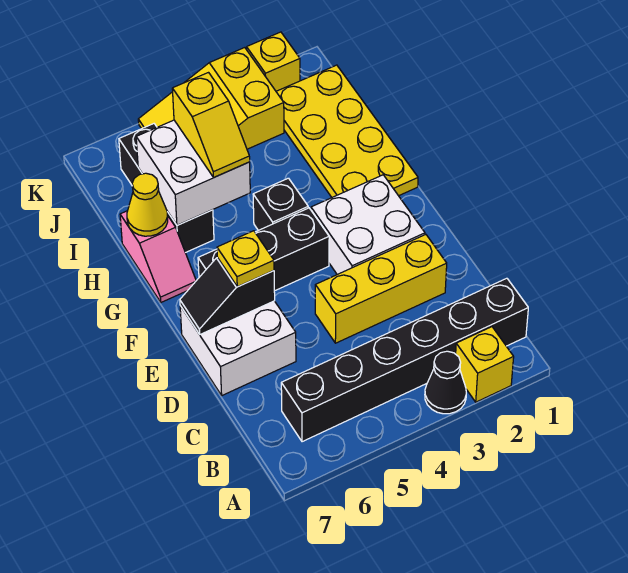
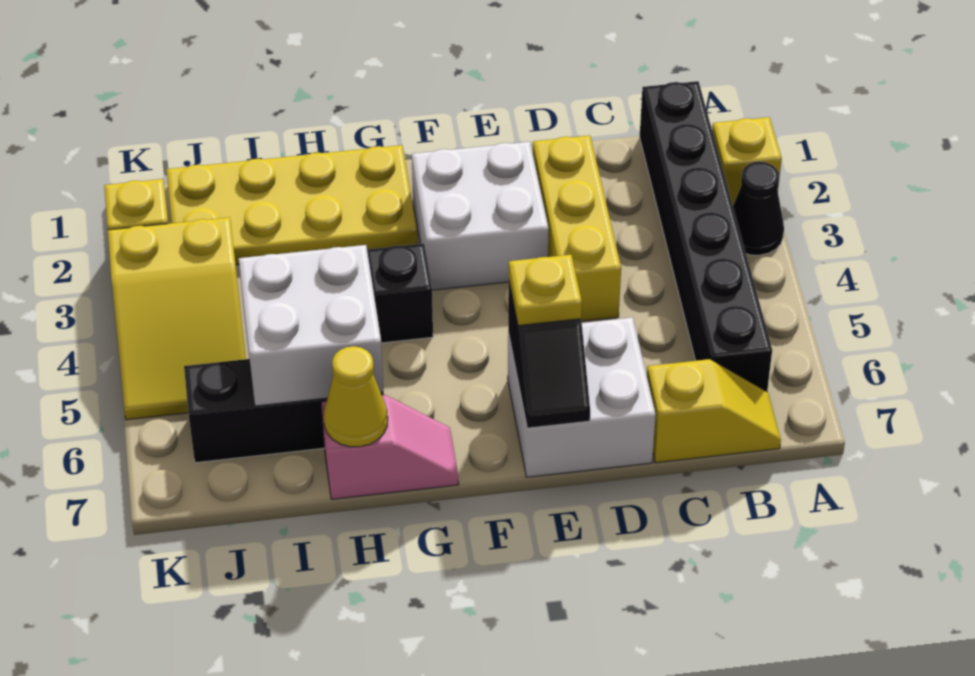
black brick F4:F6 level 1 -> none
yellow slope H5:I5 level 3 top I -> yellow slope B7:C7 level 1 top C

